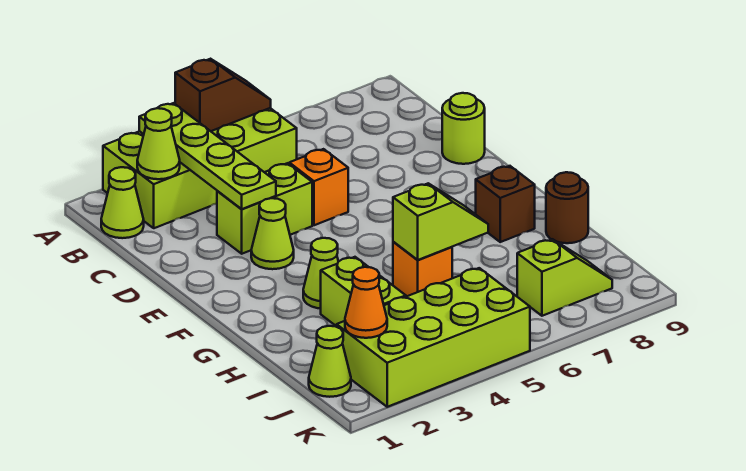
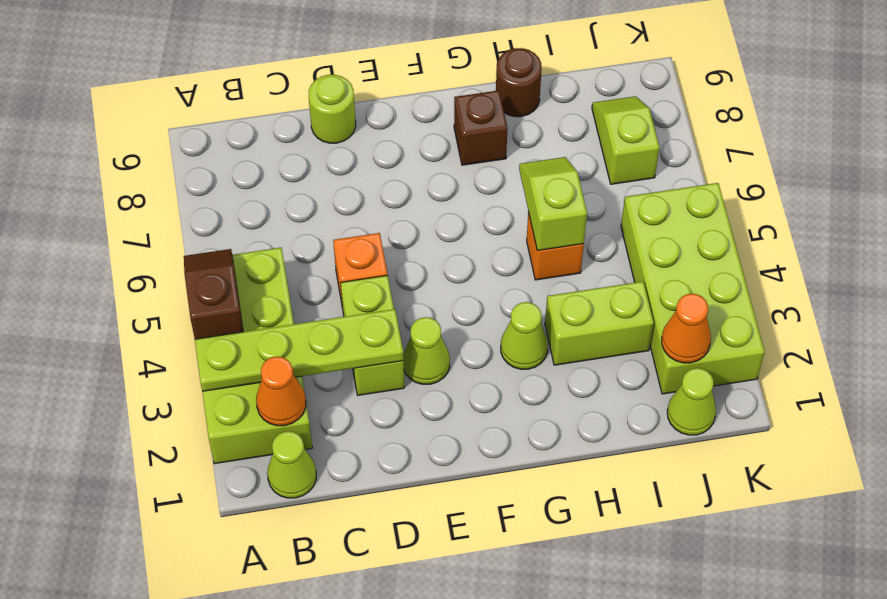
lime cone B2 level 2 -> orange cone B2 level 2

